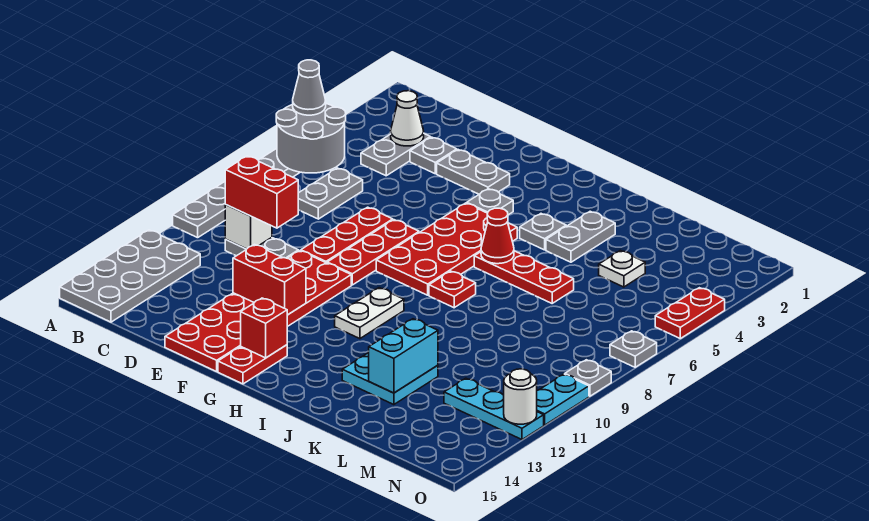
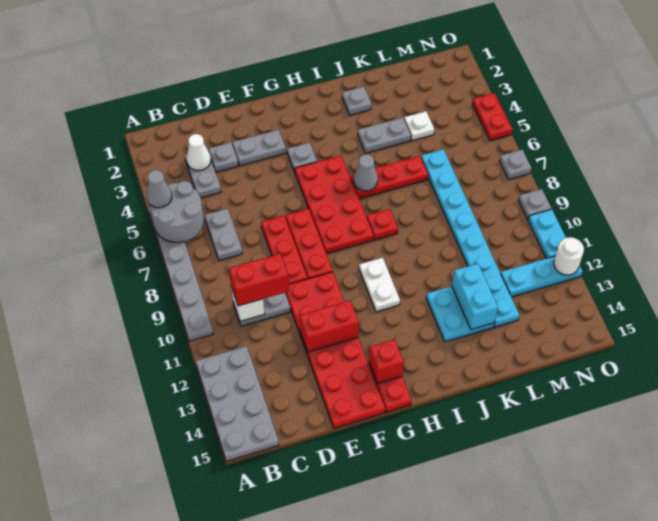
grey plate I4 level 1 -> grey plate J2 level 1
red cone I6 level 2 -> grey cone I6 level 2
grey plate J3:J4 level 1 -> grey plate J4:K4 level 1
none -> cyan plate L6:L13 level 1

